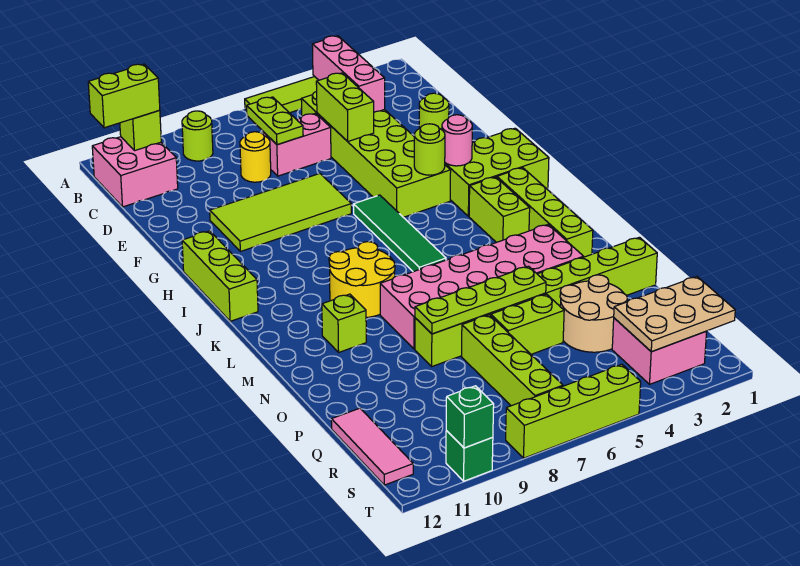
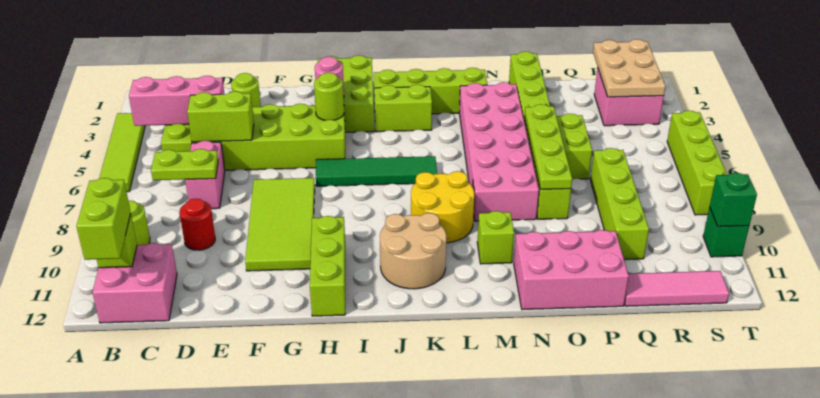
yellow round brick D8 level 1 -> none
none -> red round brick D9 level 1
lime brick H12:J12 level 1 -> lime brick H10:H12 level 1
none -> pink brick N11:P12 level 1
tan round brick P3:Q4 level 1 -> tan round brick J10:K11 level 1
lime brick P7:S7 level 1 -> lime brick Q7:Q10 level 1

